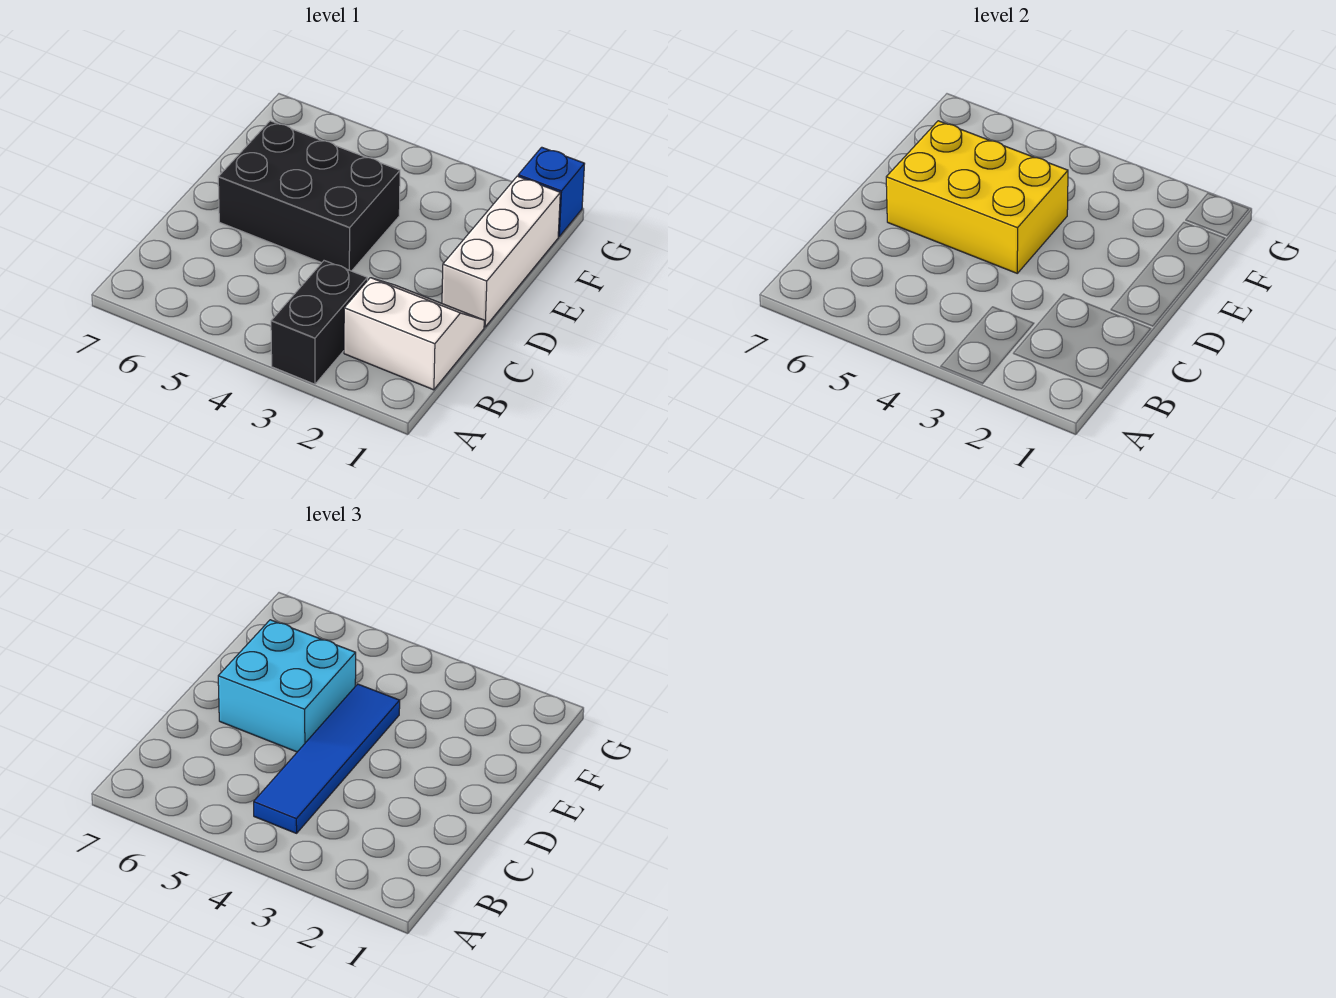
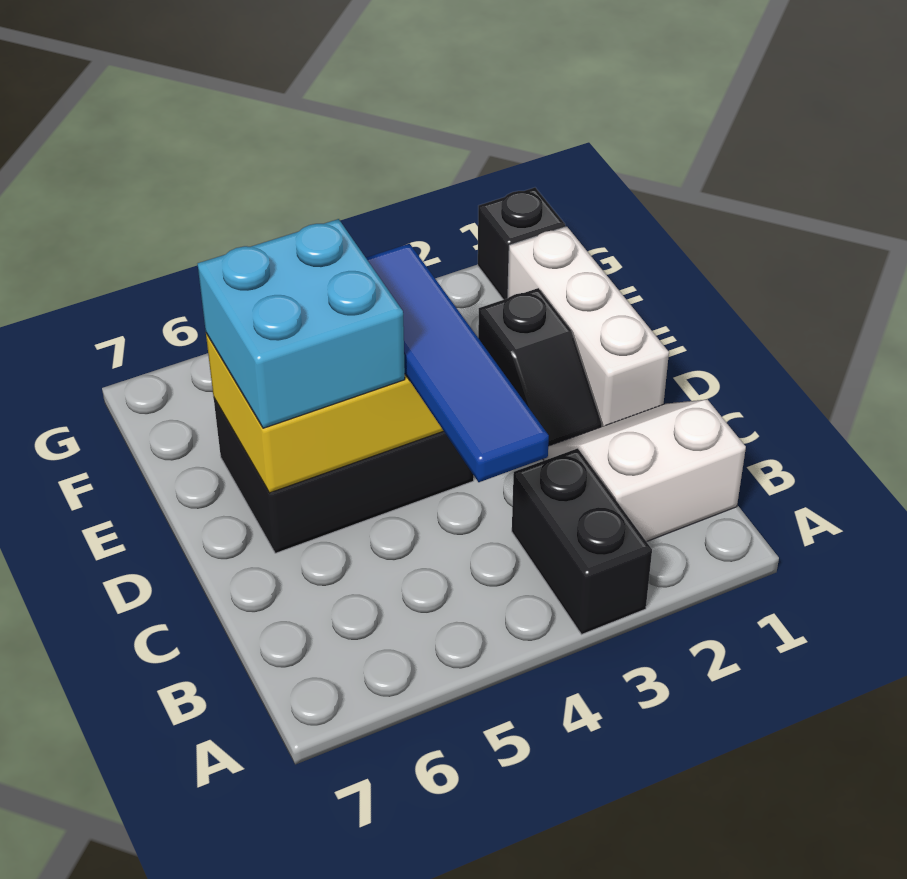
none -> black slope D2:E2 level 1 top E
blue brick G1 level 1 -> black brick G1 level 1

